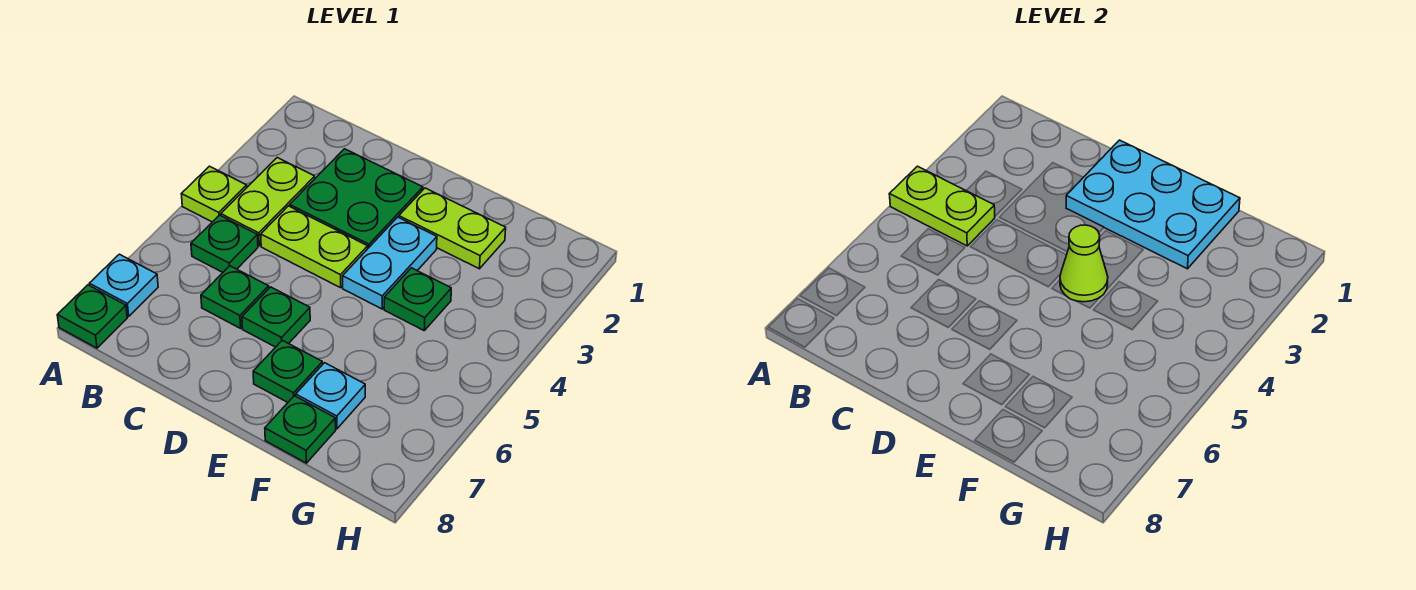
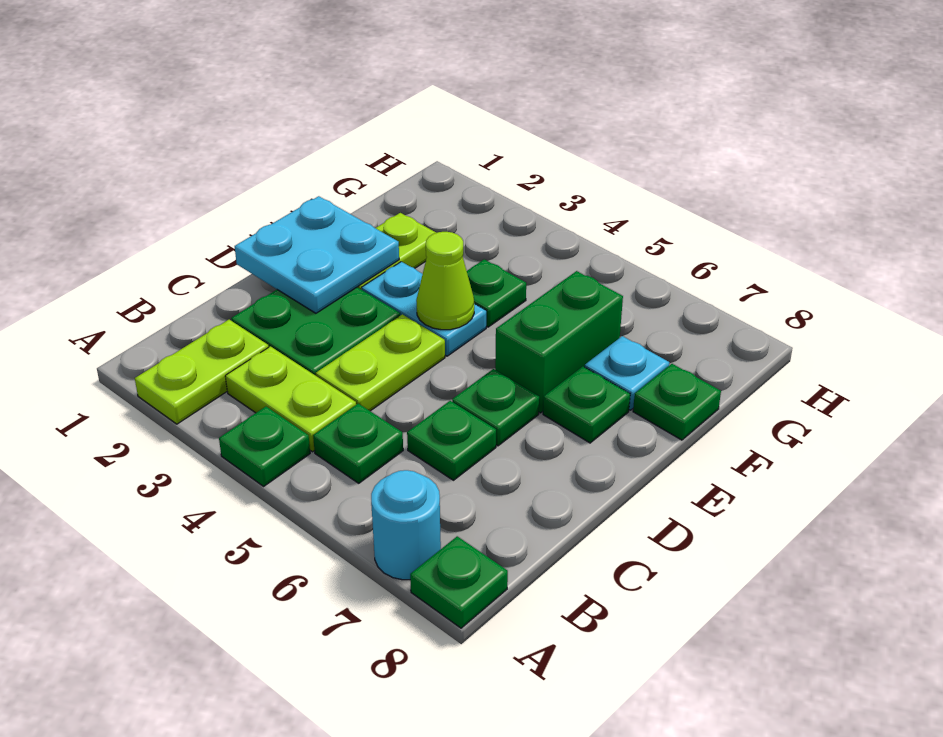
lime plate A4 level 1 -> green plate A4 level 1
lime plate A4:B4 level 2 -> lime plate A2:B2 level 1
cyan plate A7 level 1 -> cyan round brick A7 level 1
cyan plate D1:F2 level 2 -> cyan plate D1:E2 level 2
none -> green brick E6:F6 level 1

